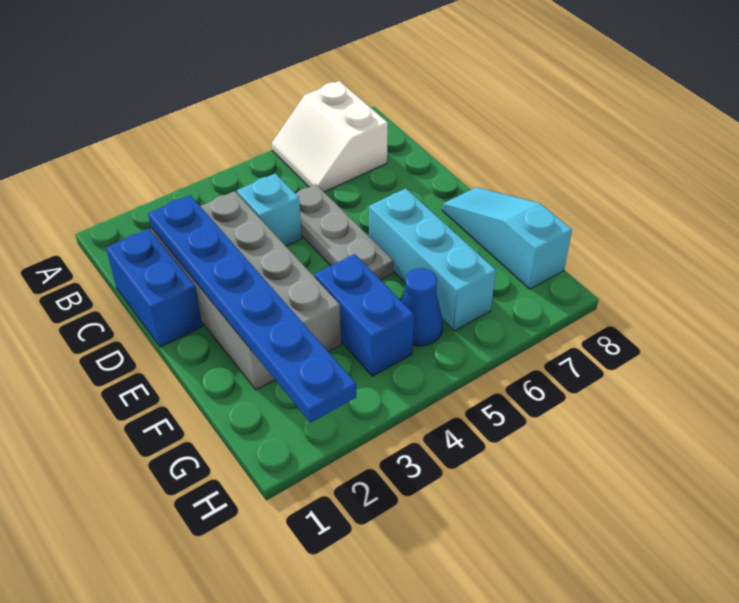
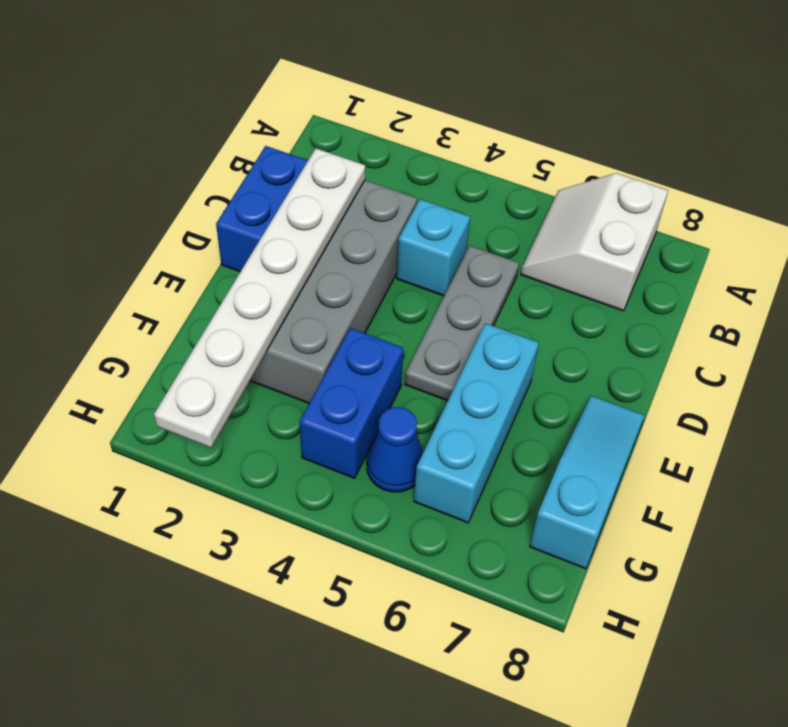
blue plate C2:H2 level 2 -> white plate C2:H2 level 2

